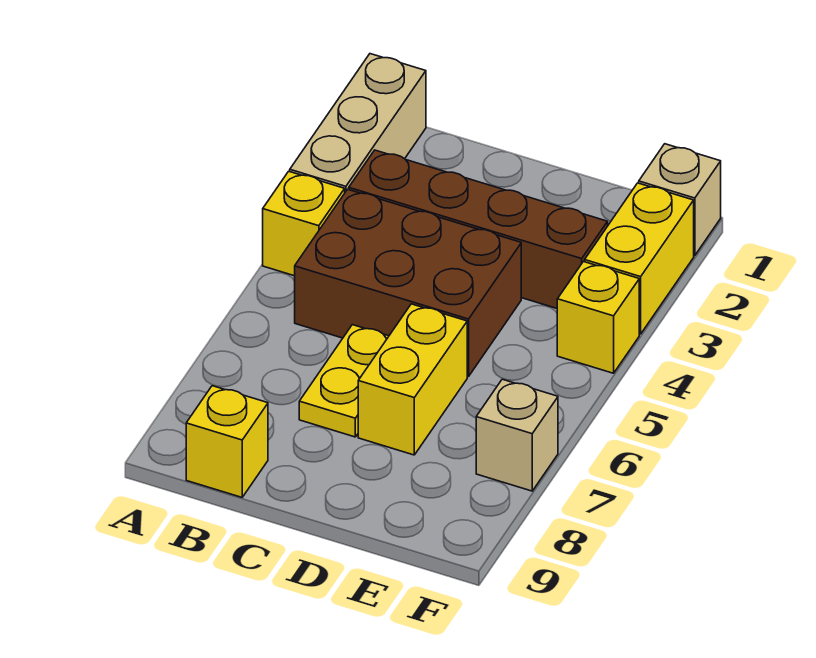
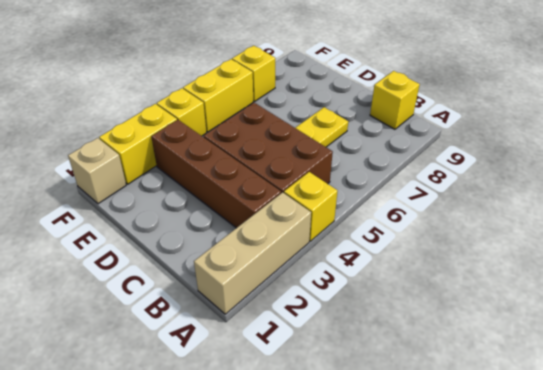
yellow brick D6:D7 level 1 -> yellow brick F5:F6 level 1
tan brick F7 level 1 -> yellow brick F7 level 1

